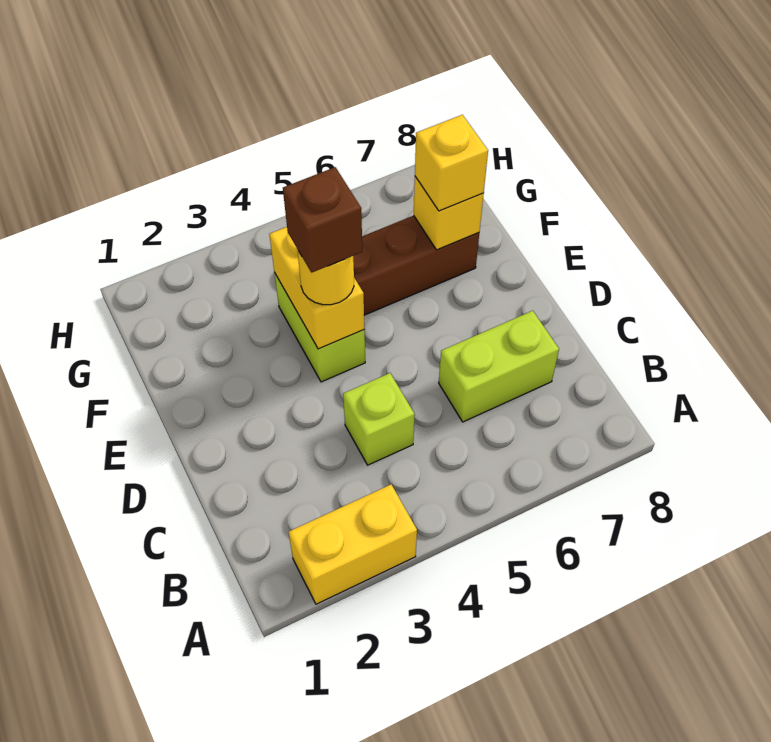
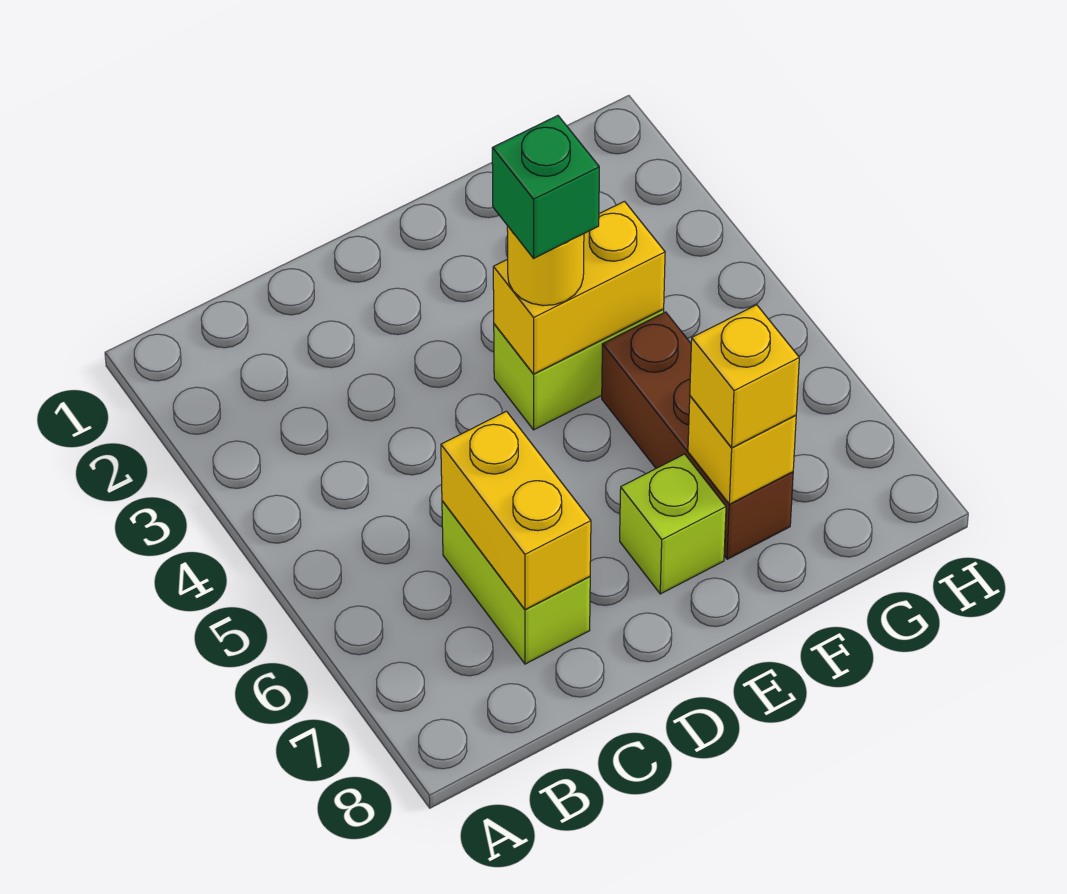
yellow brick A2:A3 level 1 -> yellow brick C6:C7 level 2
lime brick C4 level 1 -> lime brick E7 level 1
brown brick E4 level 4 -> green brick E4 level 4

